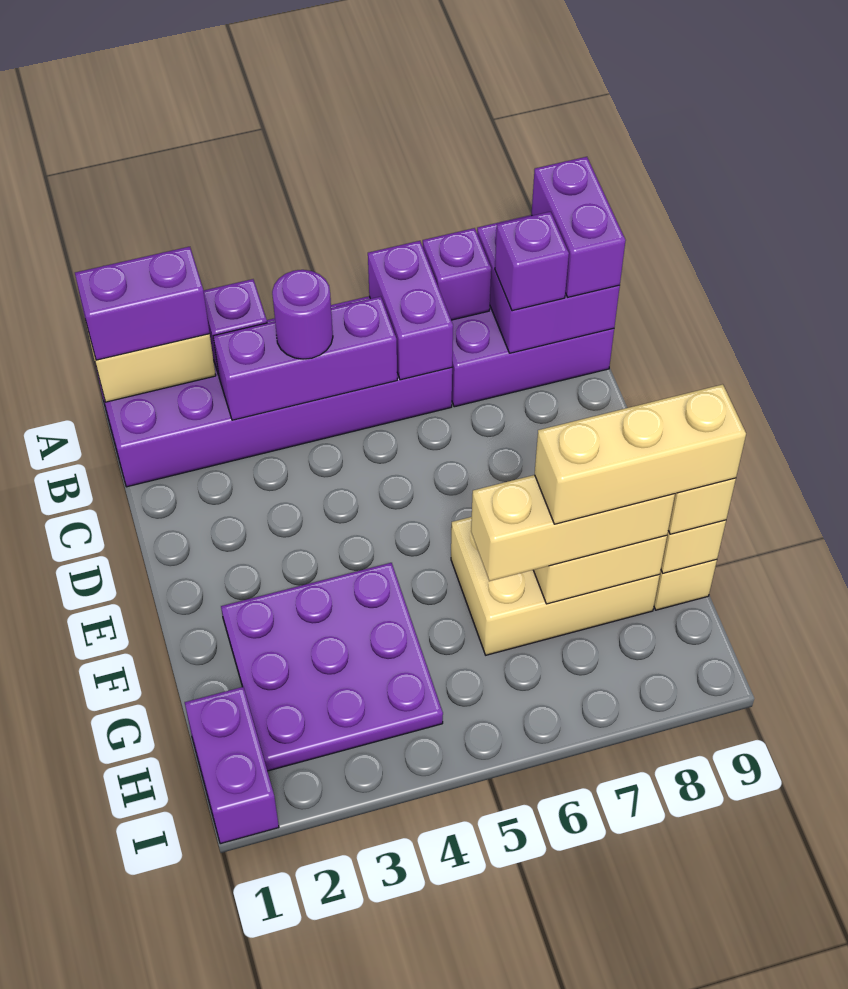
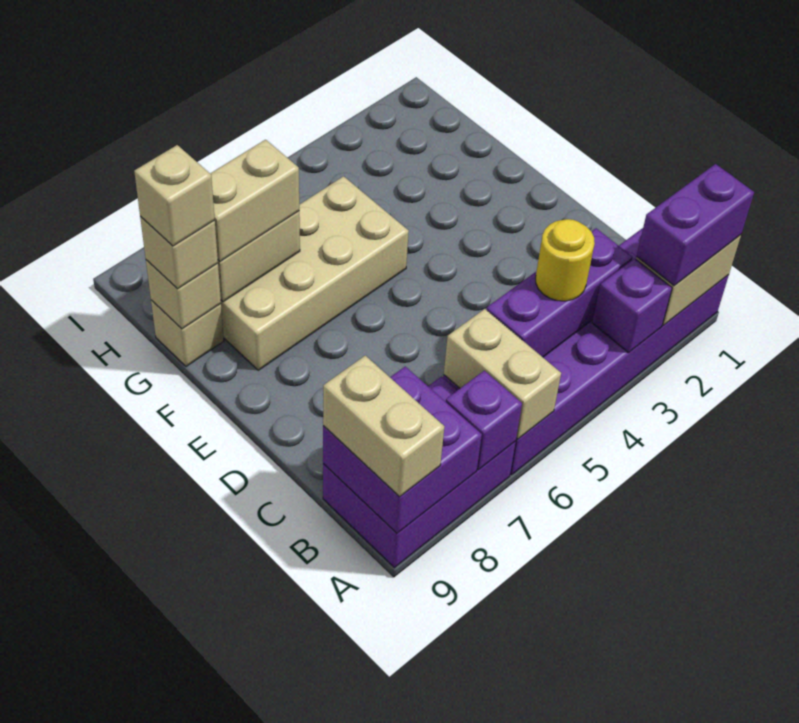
purple brick A6:B6 level 2 -> tan brick A6:B6 level 2
purple brick A9:B9 level 3 -> tan brick A9:B9 level 3
purple round brick B4 level 3 -> yellow round brick B4 level 3
purple brick B8 level 3 -> none
purple plate F2:H4 level 1 -> none
tan brick F6:G8 level 1 -> tan brick F5:G8 level 1
tan brick G6:G8 level 3 -> tan brick G7:G8 level 3
tan brick G7:G9 level 4 -> tan brick G9 level 4
purple brick H1:I1 level 1 -> none

